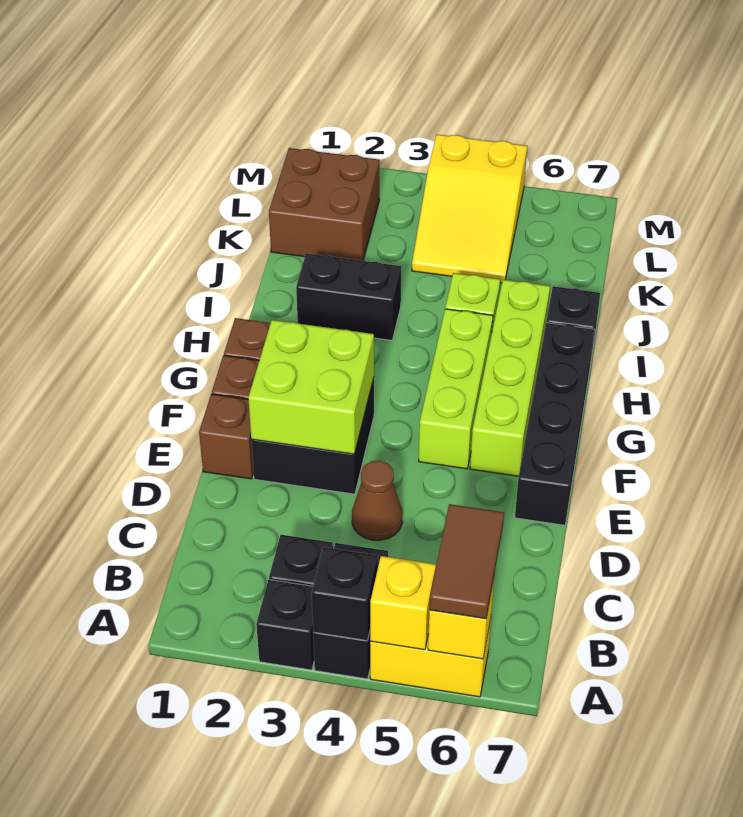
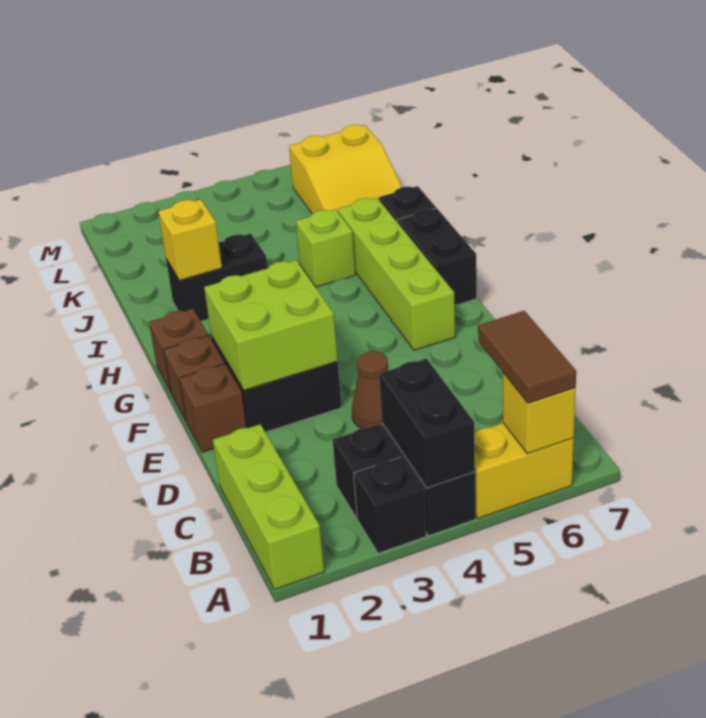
black brick A4 level 2 -> black brick A4:B4 level 2
yellow brick A5 level 2 -> yellow brick I2 level 2
black brick E7:H7 level 1 -> black brick G7:H7 level 1
lime brick F5:H5 level 1 -> lime brick A1:C1 level 1
brown brick K1:L2 level 1 -> none
yellow slope K4:M5 level 1 top M -> yellow slope J6:L7 level 1 top L

